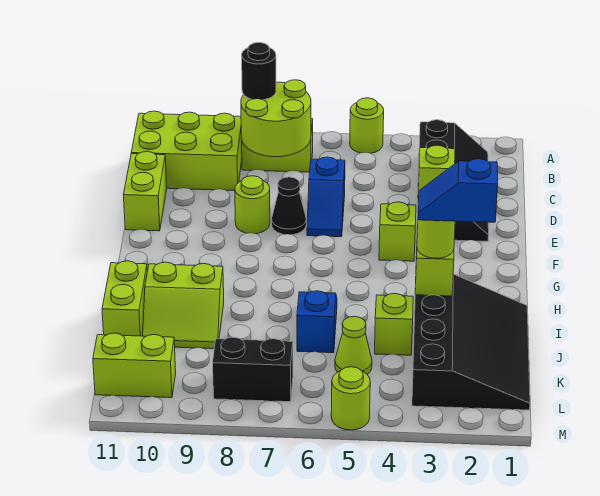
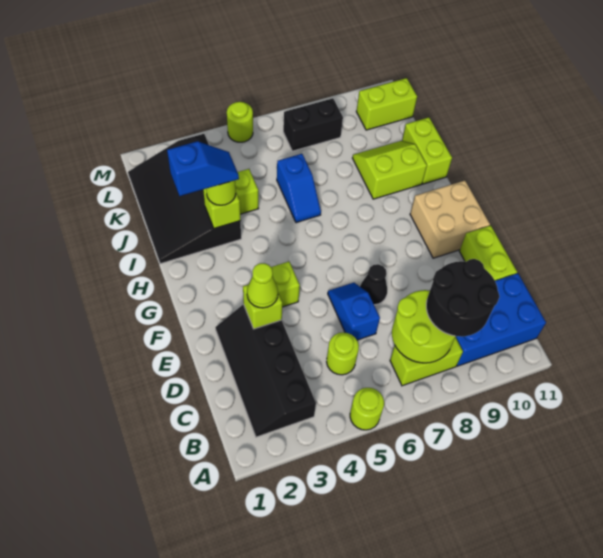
black round brick B8 level 3 -> black round brick B8:C9 level 3
lime brick B9:C11 level 1 -> blue brick B9:C11 level 1
lime round brick E8 level 1 -> lime round brick C5 level 1
none -> tan brick F10:G11 level 1
lime cone K5 level 1 -> lime cone E3 level 3

